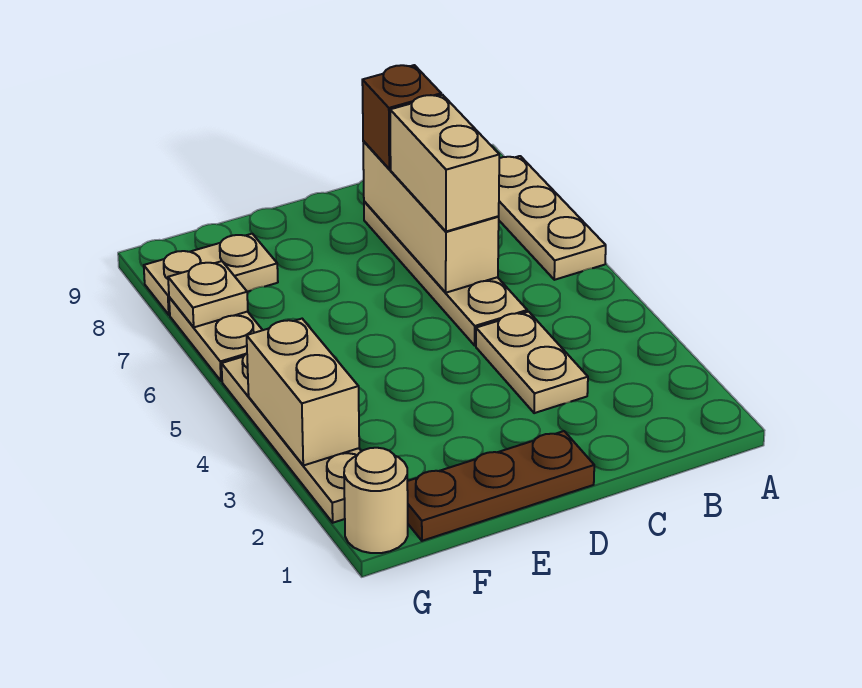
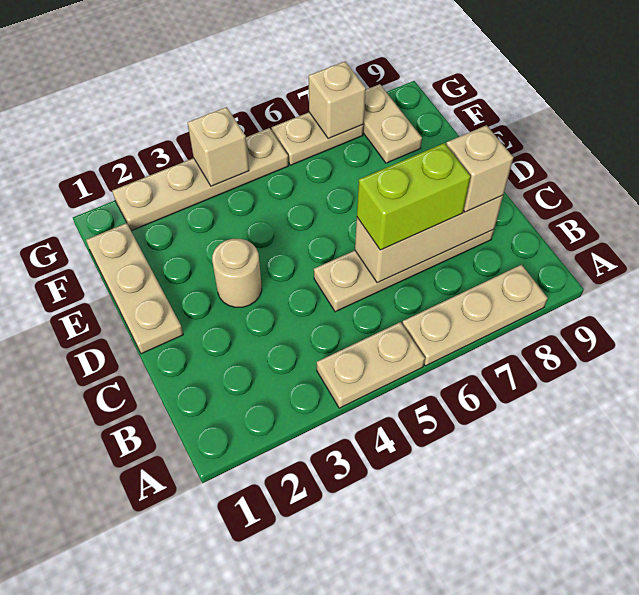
tan plate C3:C4 level 1 -> tan plate A4:A5 level 1
tan brick C6:C7 level 3 -> lime brick C6:C7 level 3
brown brick C8 level 3 -> tan brick C8 level 3
brown plate D1:F1 level 1 -> tan plate D1:F1 level 1
tan round brick G1 level 1 -> tan round brick D3 level 1
tan brick G3:G4 level 2 -> tan brick G4 level 2
tan plate G7 level 2 -> tan brick G7 level 2

